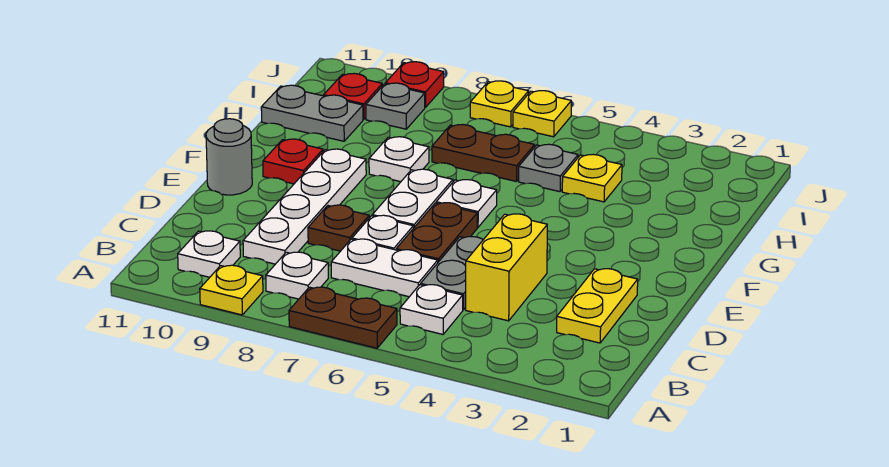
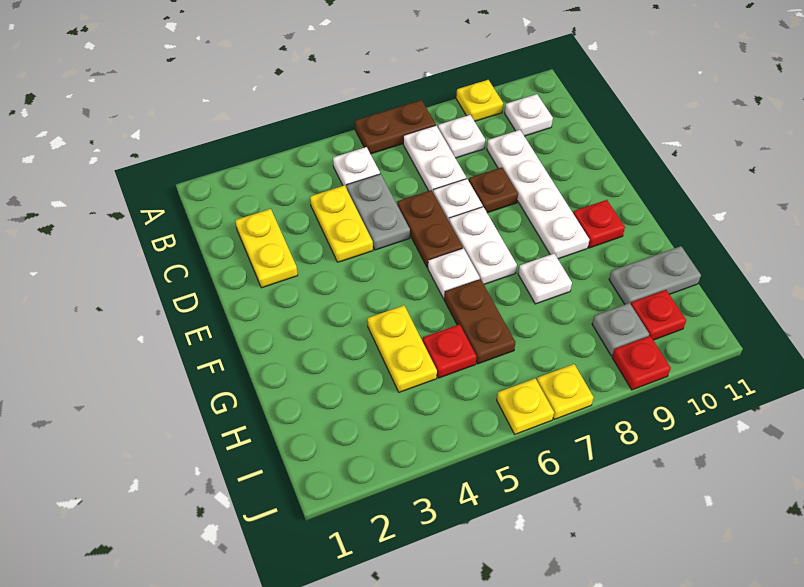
yellow brick C4:D4 level 1 -> yellow plate C4:D4 level 1
white plate C6:C7 level 1 -> white plate B7:C7 level 1
grey round brick E11 level 1 -> none
yellow plate H4 level 1 -> yellow plate G4:H4 level 1
grey plate H5 level 1 -> red plate H5 level 1
brown plate H6:H7 level 1 -> brown plate G6:H6 level 1

